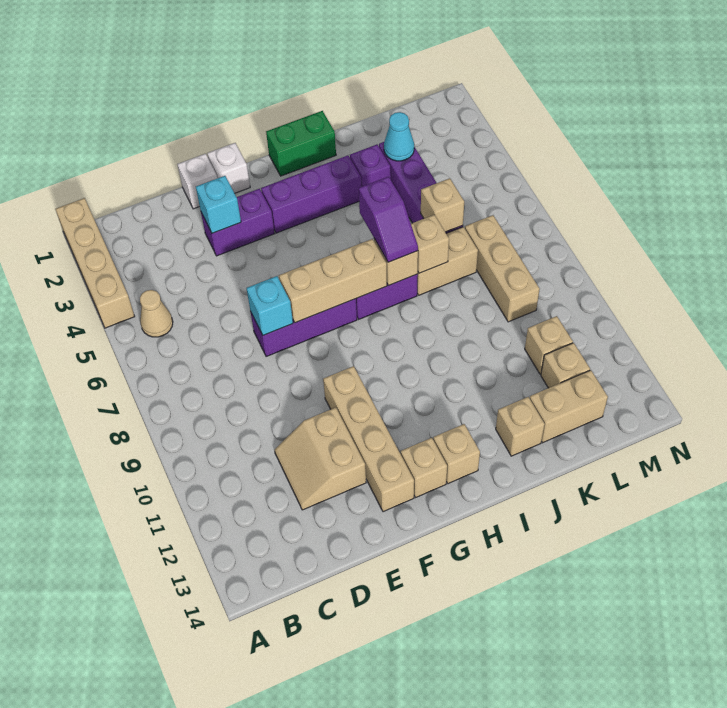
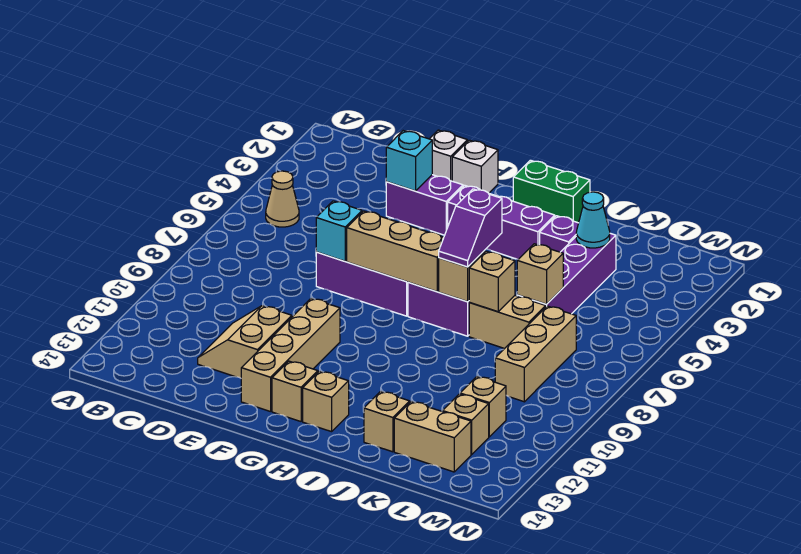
tan brick A1:A4 level 1 -> none

